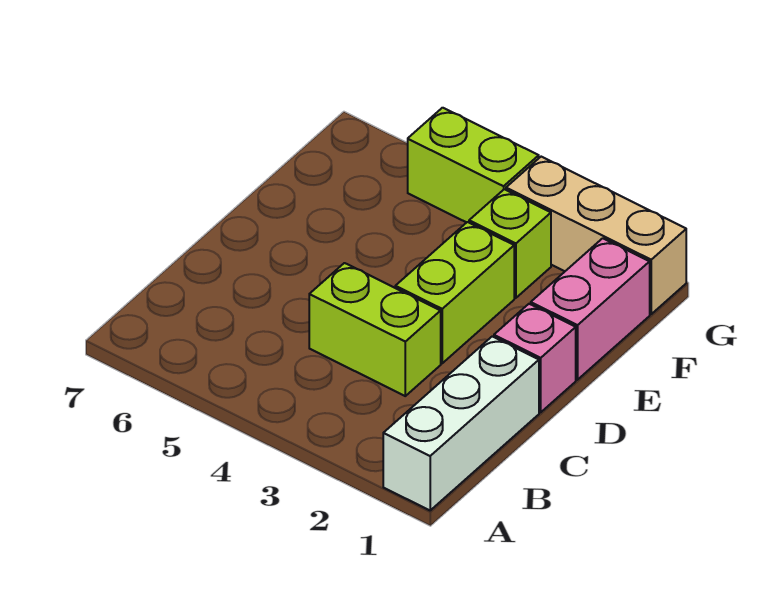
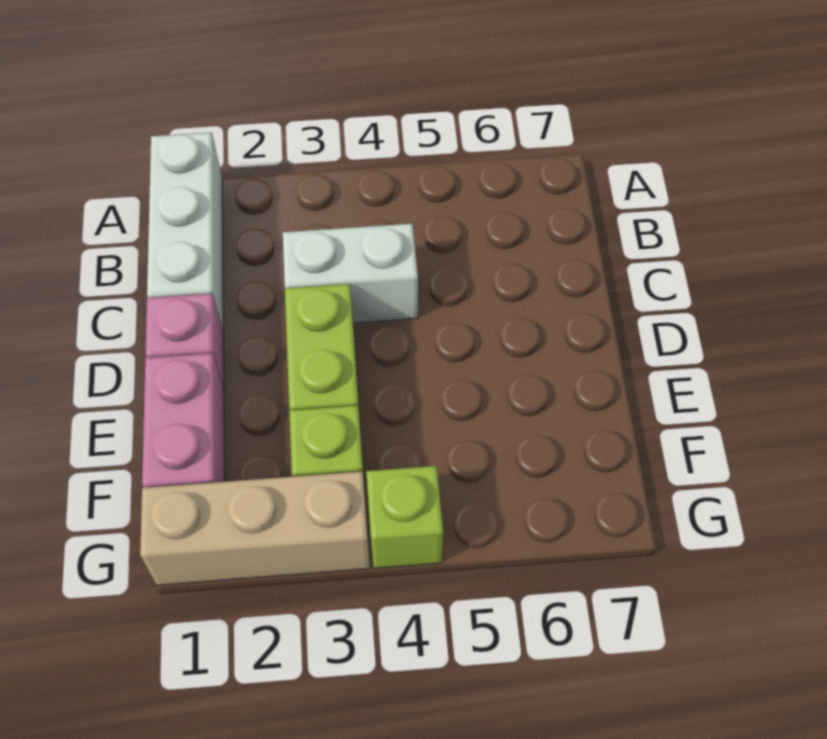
lime brick C3:C4 level 1 -> white brick C3:C4 level 1
lime brick G4:G5 level 1 -> lime brick G4 level 1

